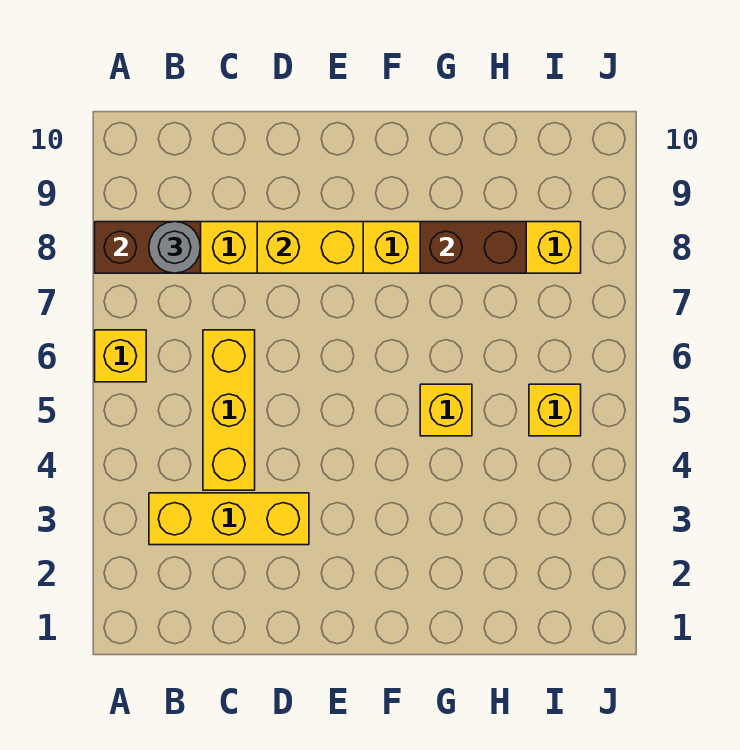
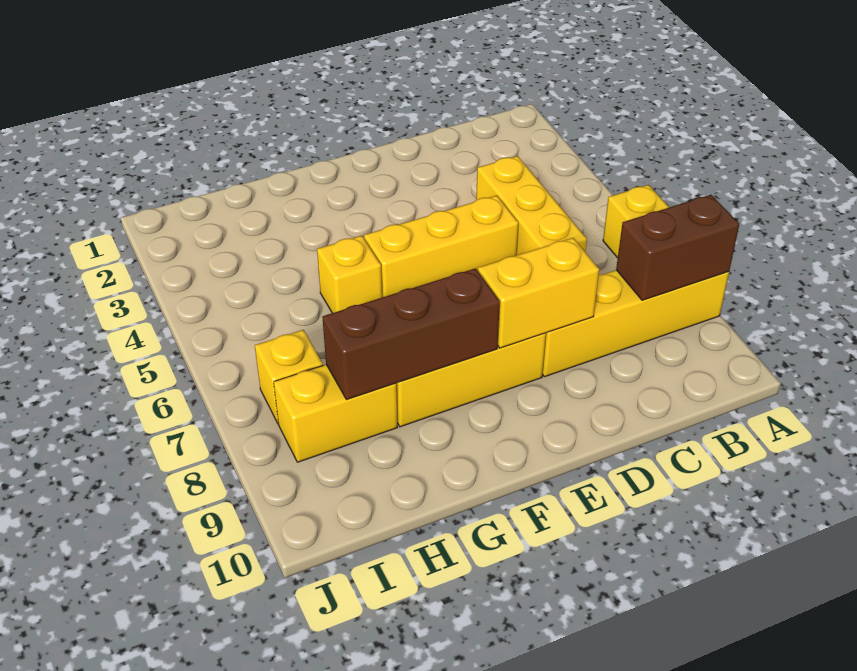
yellow brick B3:D3 level 1 -> yellow brick D5:F5 level 1
grey round brick B8 level 3 -> none
brown brick G8:H8 level 2 -> brown brick F8:H8 level 2
yellow brick I5 level 1 -> yellow brick I7 level 1

